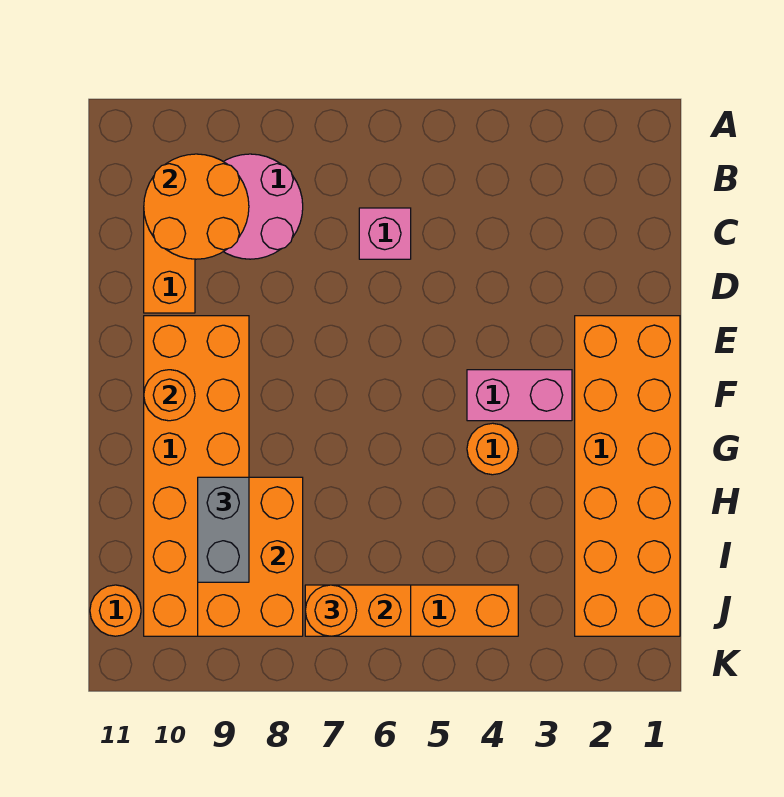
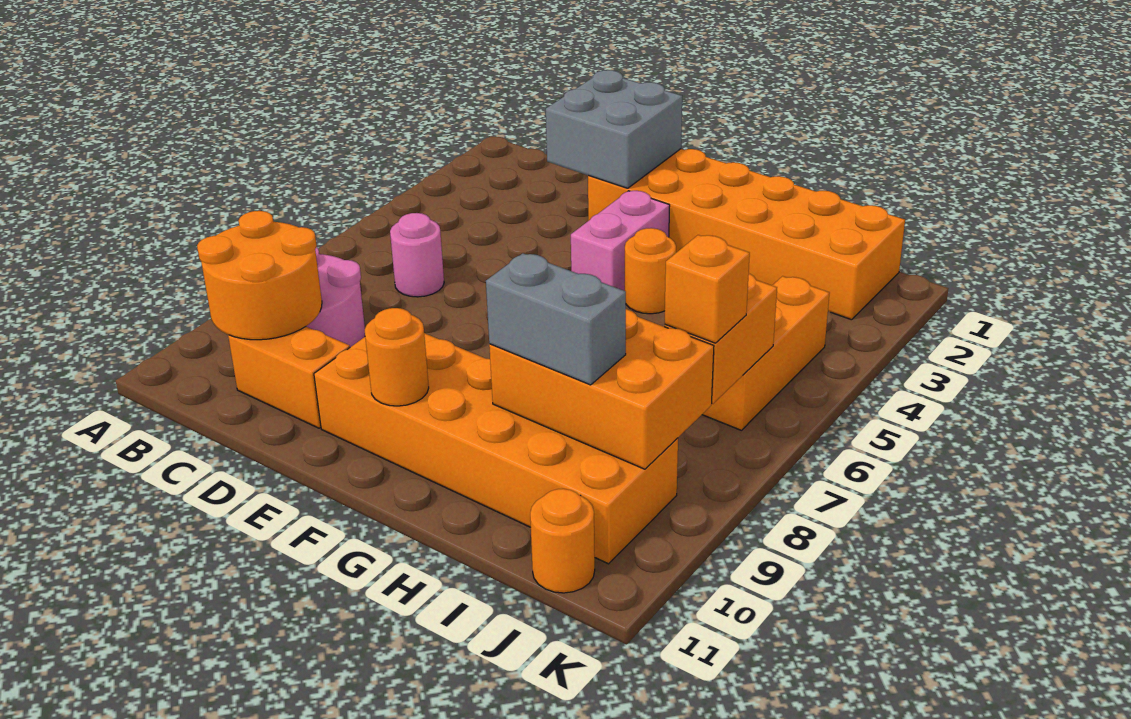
pink brick C6 level 1 -> pink round brick C6 level 1
none -> grey brick D1:E2 level 2
orange round brick J7 level 3 -> orange brick J7 level 3

